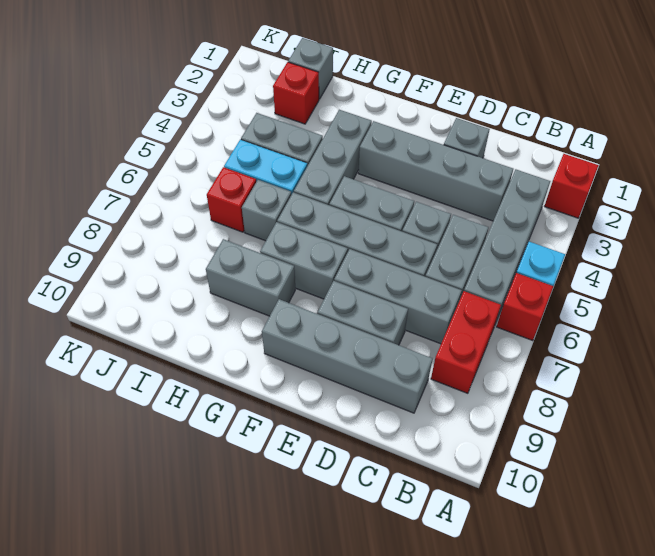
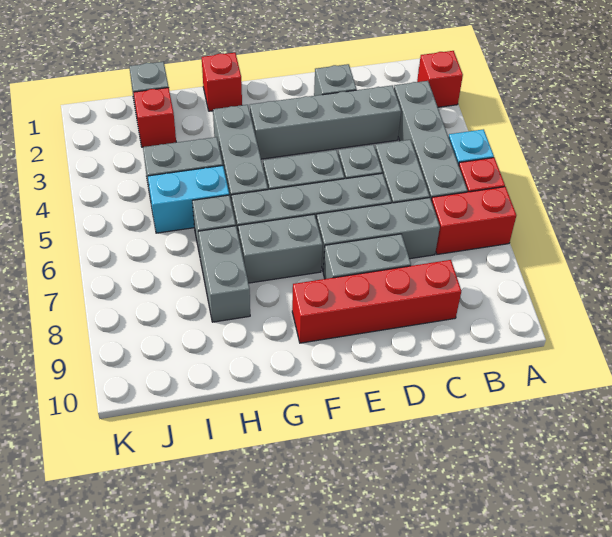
red brick B7:B8 level 1 -> red brick A7:B7 level 1
grey brick C9:F9 level 1 -> red brick C9:F9 level 1
grey brick G8:H8 level 1 -> grey brick H7:H8 level 1
red brick I6 level 1 -> red brick G1 level 1

